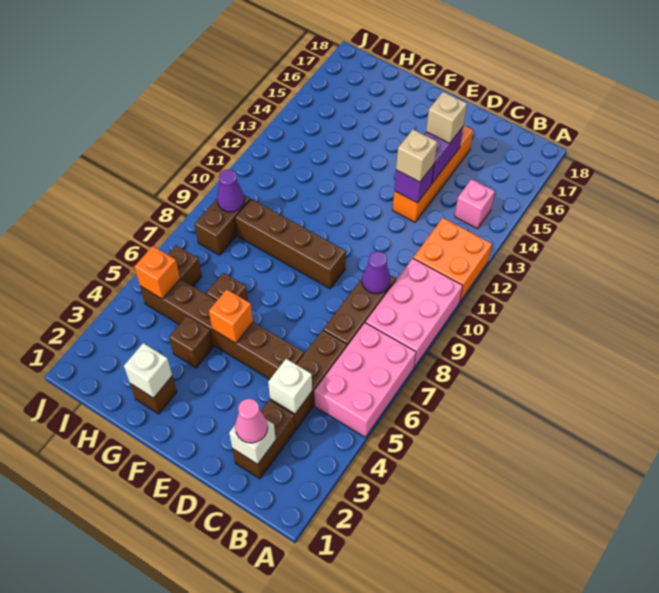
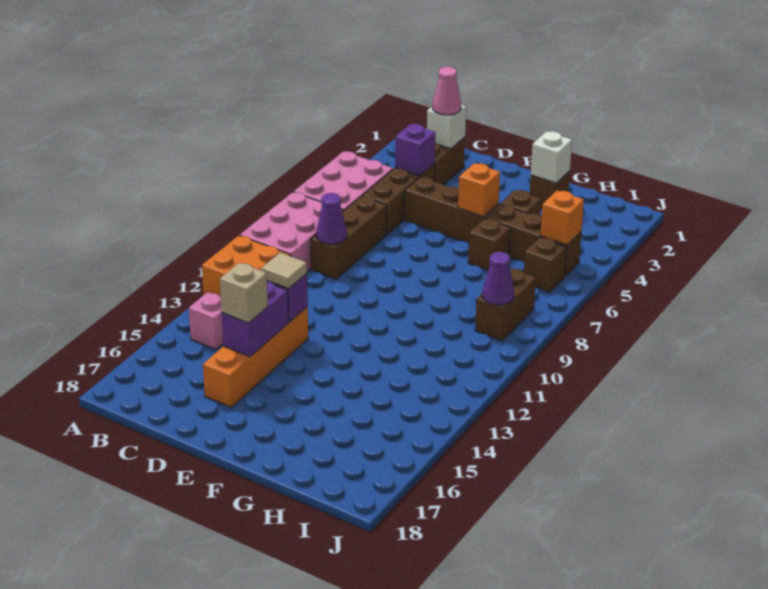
white brick C4 level 2 -> purple brick C4 level 2
tan brick D13 level 3 -> tan tile D13 level 3
brown brick E9:H9 level 1 -> none

